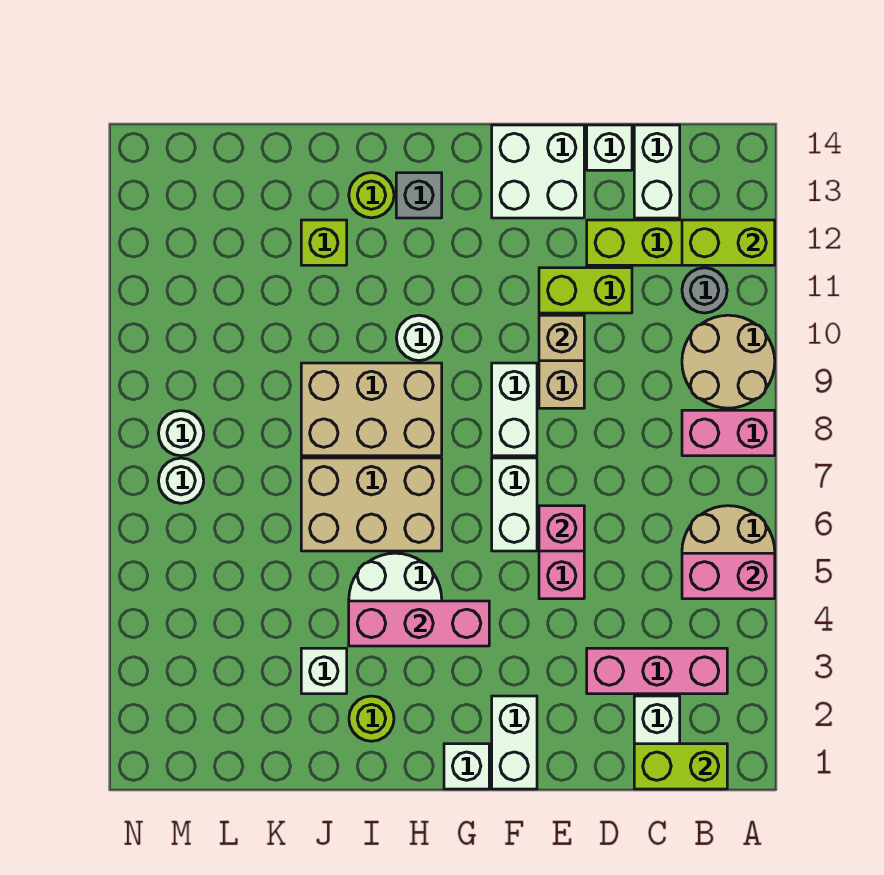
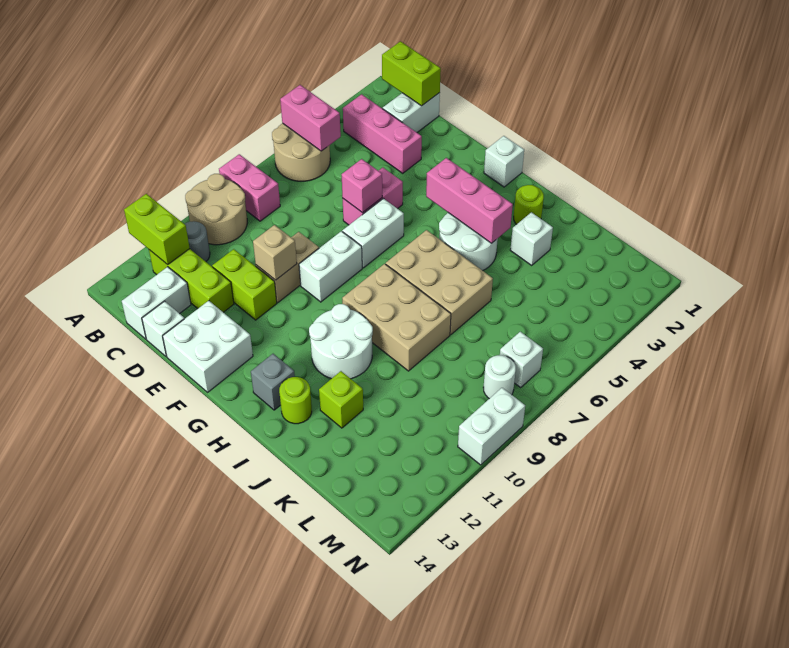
white brick F1:F2 level 1 -> white brick N9:N10 level 1
white round brick H10 level 1 -> white round brick H10:I11 level 1
white round brick M7 level 1 -> white brick M7 level 1

